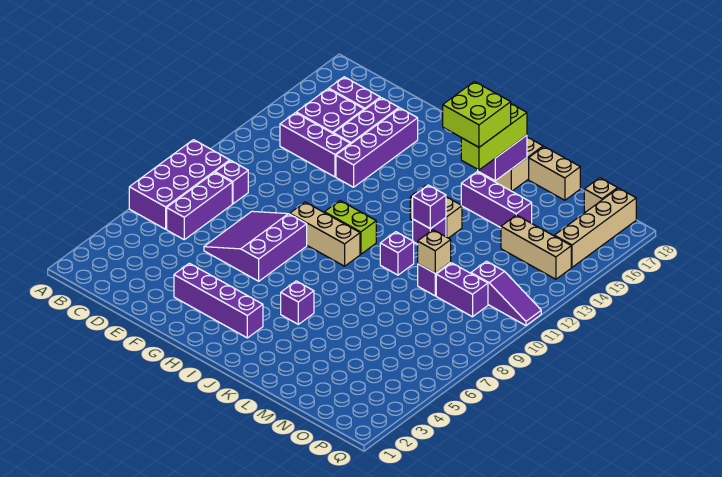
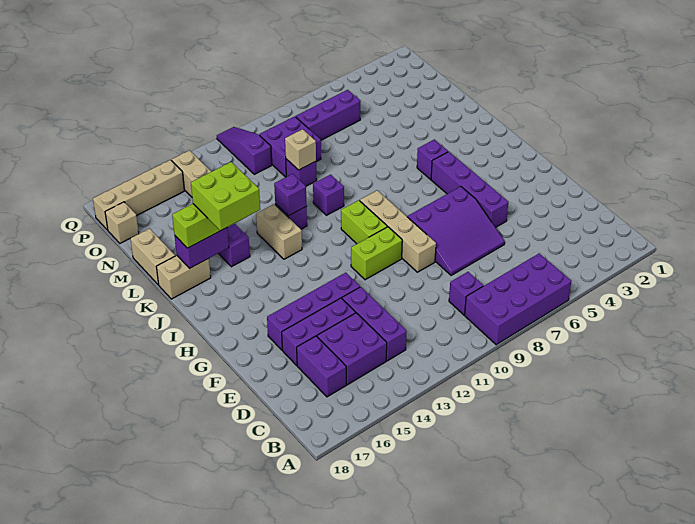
purple brick C6:C8 level 1 -> purple brick O6:O8 level 1
purple brick F3:I3 level 1 -> purple brick F5:I5 level 1
tan brick G9:I9 level 1 -> tan brick F9:I9 level 1
none -> lime brick G10:G11 level 1
purple brick N10:O10 level 1 -> purple brick N9:O10 level 1

